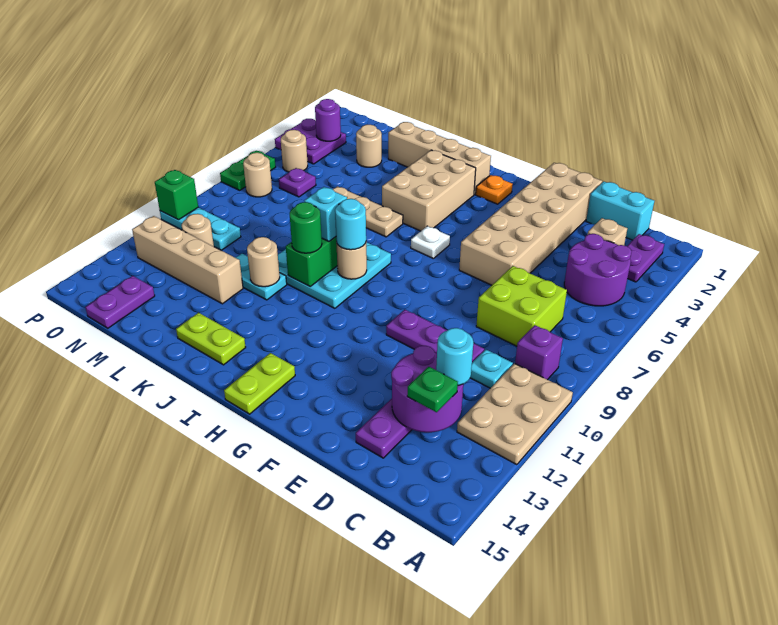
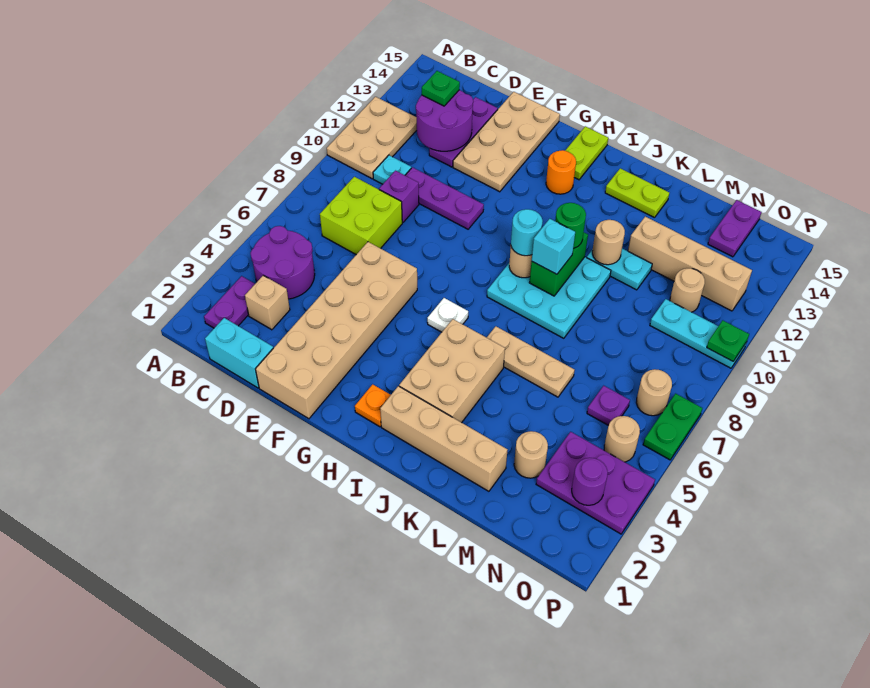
purple brick B9 level 1 -> purple brick D9 level 1
cyan round brick C12 level 3 -> none
none -> tan plate E12:F15 level 1
none -> orange round brick H13 level 1
purple plate O3:P4 level 1 -> purple plate N3:P4 level 1
green brick P10 level 2 -> green plate P10 level 2

